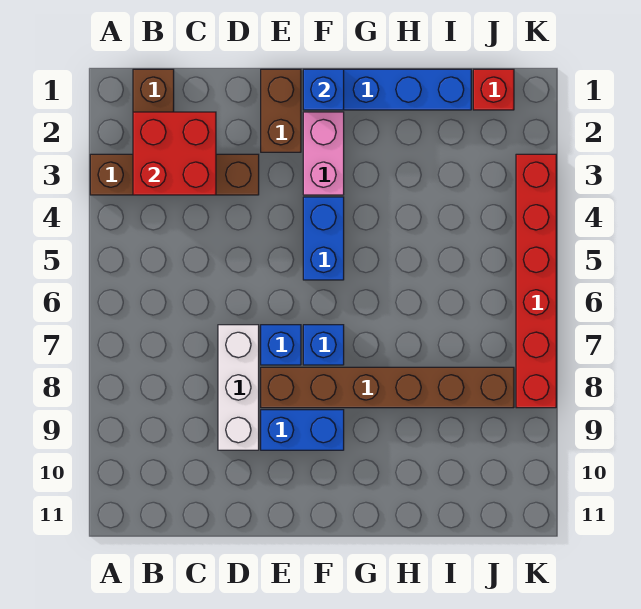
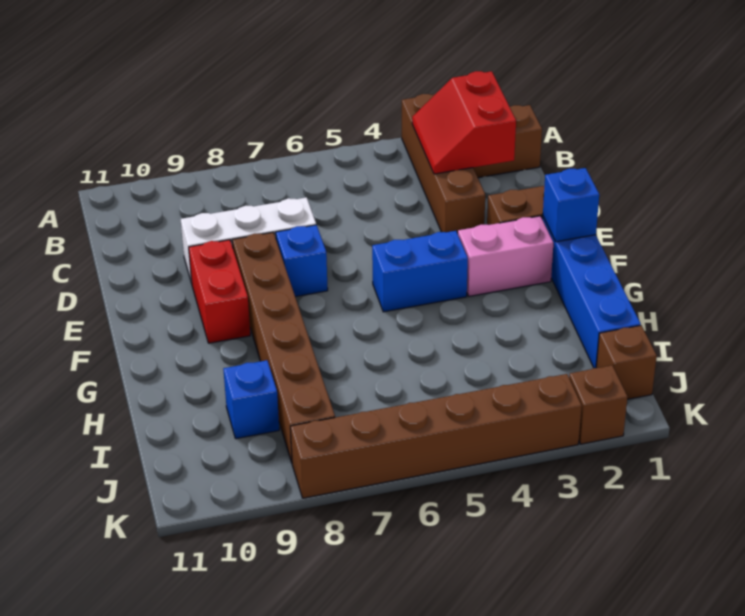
red brick B2:C3 level 2 -> red slope B2:C3 level 2 top 2
blue brick E9:F9 level 1 -> red brick E9:F9 level 1
blue brick F7 level 1 -> blue brick I9 level 1
red brick J1 level 1 -> brown brick J1 level 1
none -> brown brick K2 level 1
red brick K3:K8 level 1 -> brown brick K3:K8 level 1

